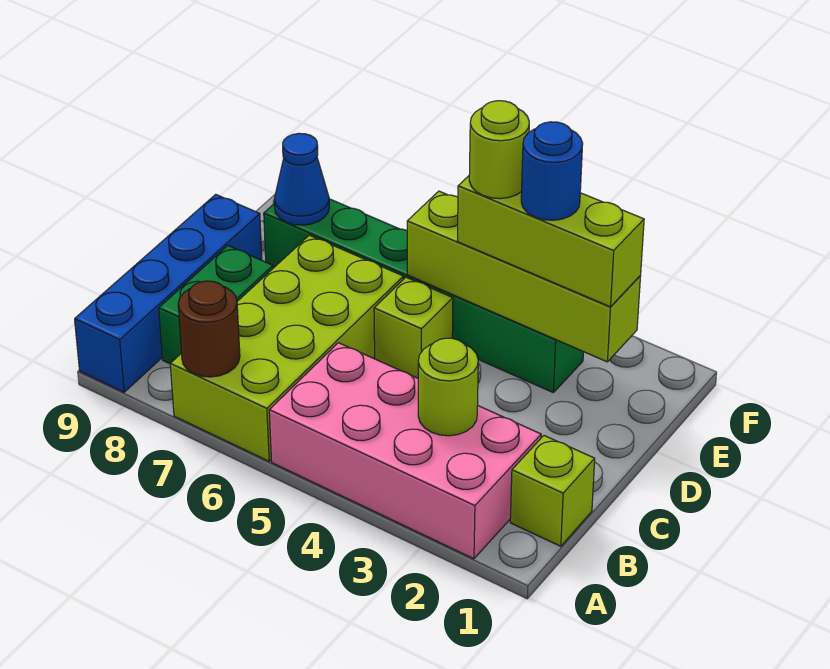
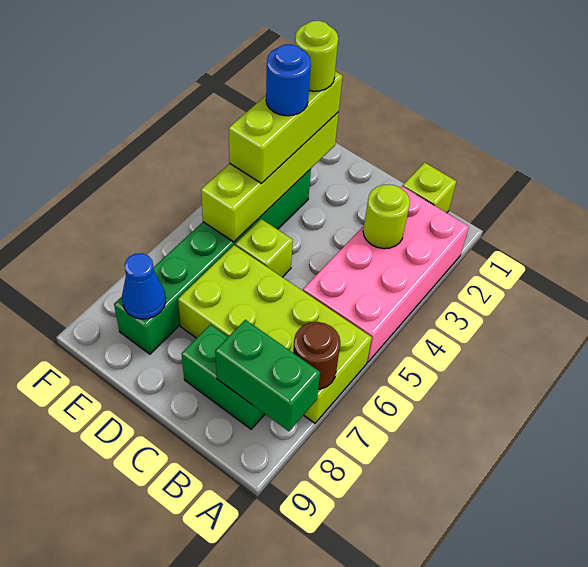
none -> green brick A8:B8 level 2
blue brick A9:D9 level 1 -> none
lime round brick E4 level 4 -> lime round brick E2 level 4

